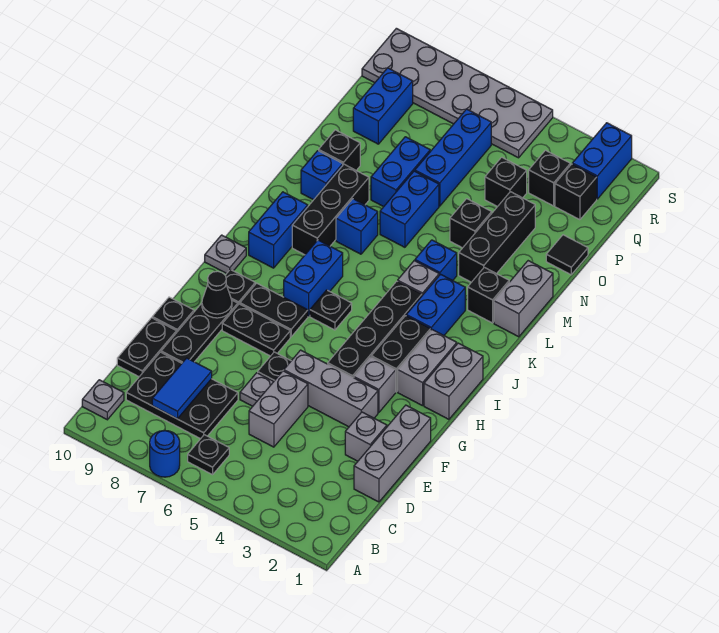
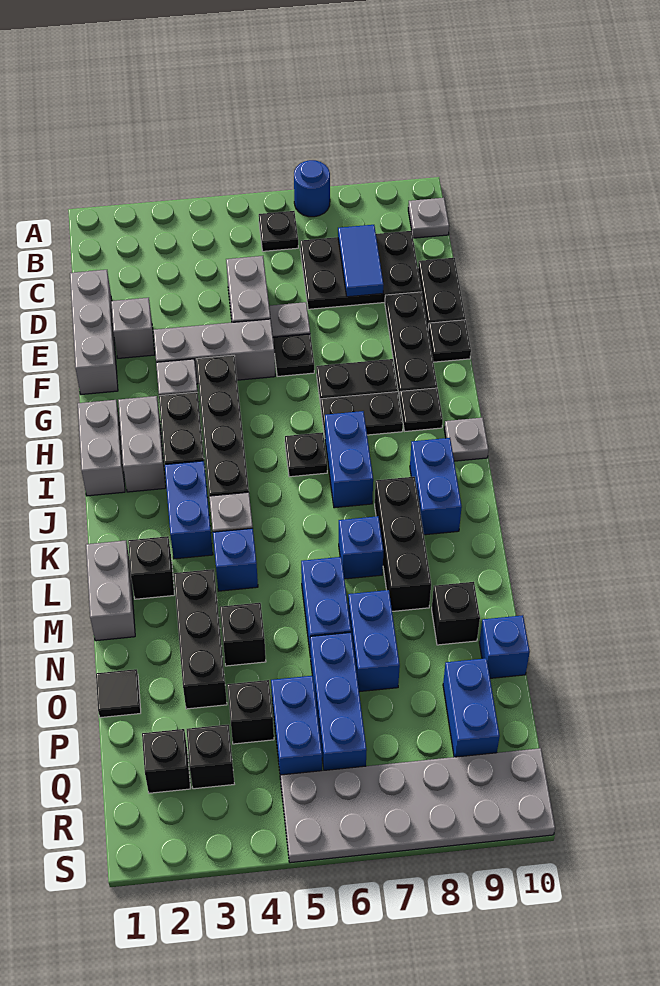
black cone G9 level 2 -> none
blue brick M9 level 1 -> blue brick O10 level 1
blue brick R2:S2 level 1 -> blue brick P5:Q5 level 1

